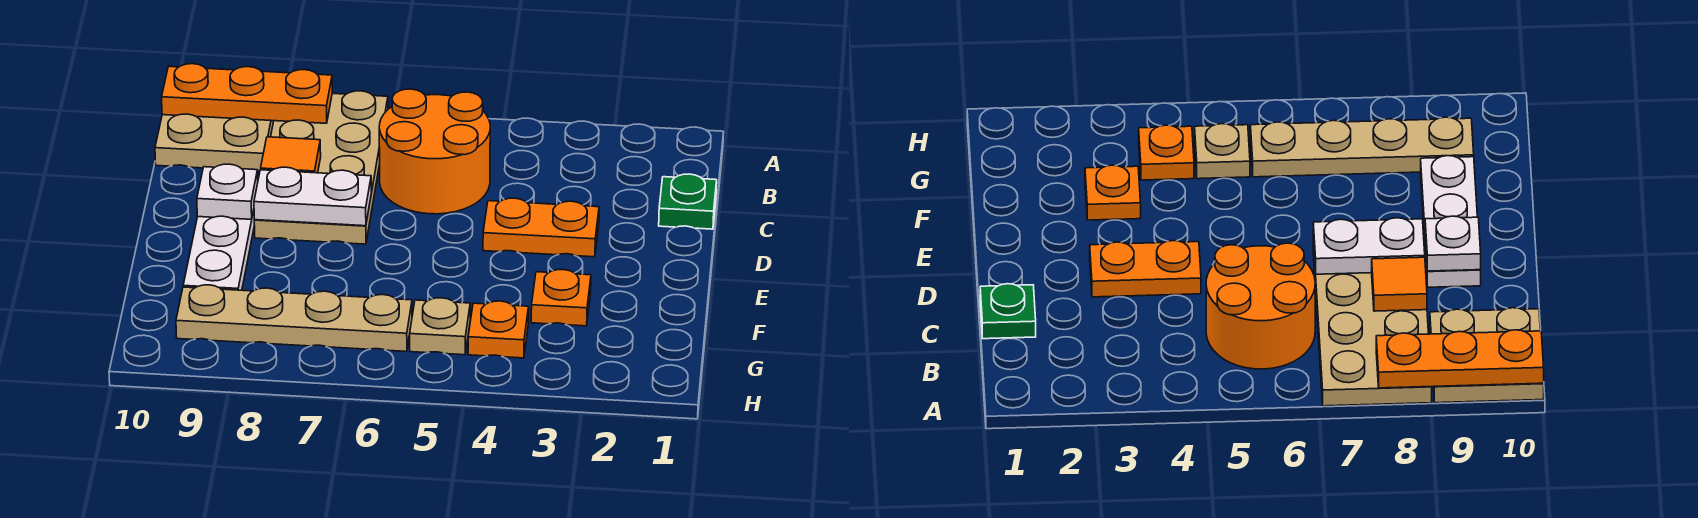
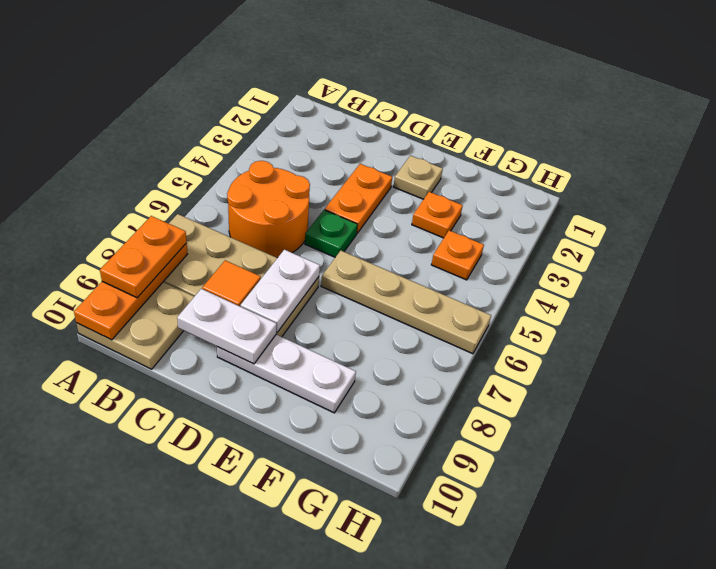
none -> orange plate A8:A9 level 3
green plate C1 level 1 -> green plate D5 level 1
white plate D9 level 2 -> white plate C9:D9 level 2
tan plate G5 level 1 -> tan plate E2 level 1
tan plate G6:G9 level 1 -> tan plate E6:H6 level 1

